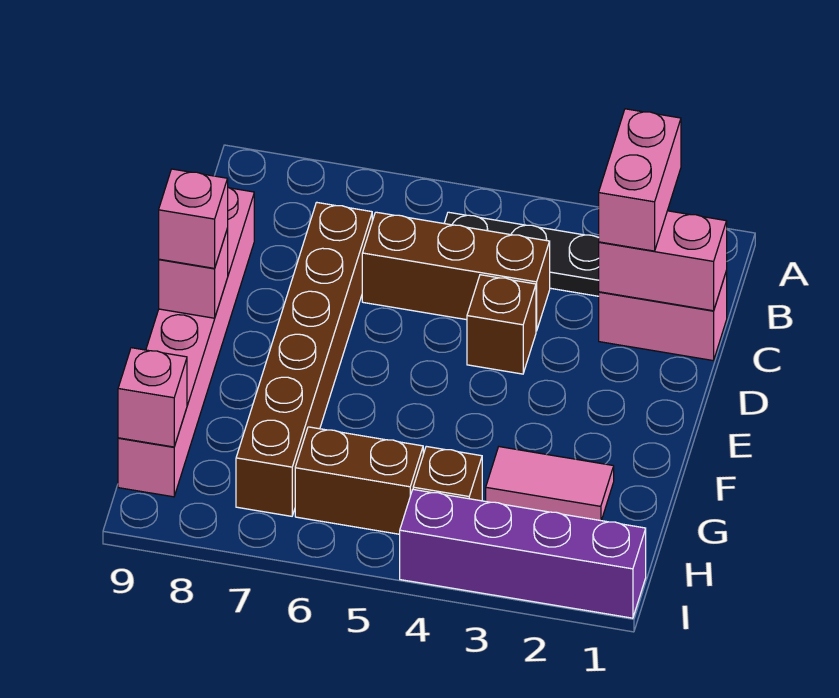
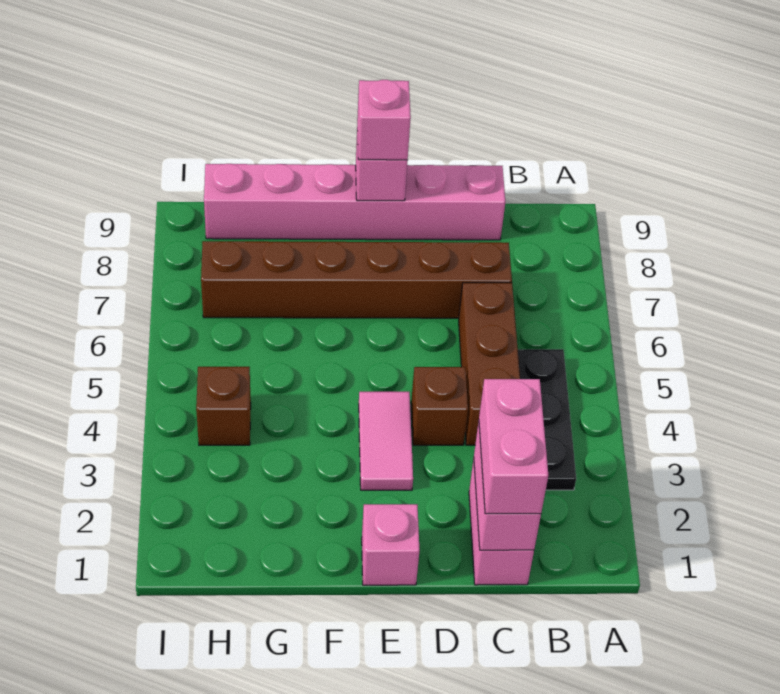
pink brick B2:C2 level 3 -> pink brick C1:C2 level 3
pink tile G2:G3 level 1 -> pink tile E3:E4 level 1
brown brick H5:H6 level 1 -> none
pink brick H9 level 2 -> pink brick E1 level 1
purple brick I1:I4 level 1 -> none

